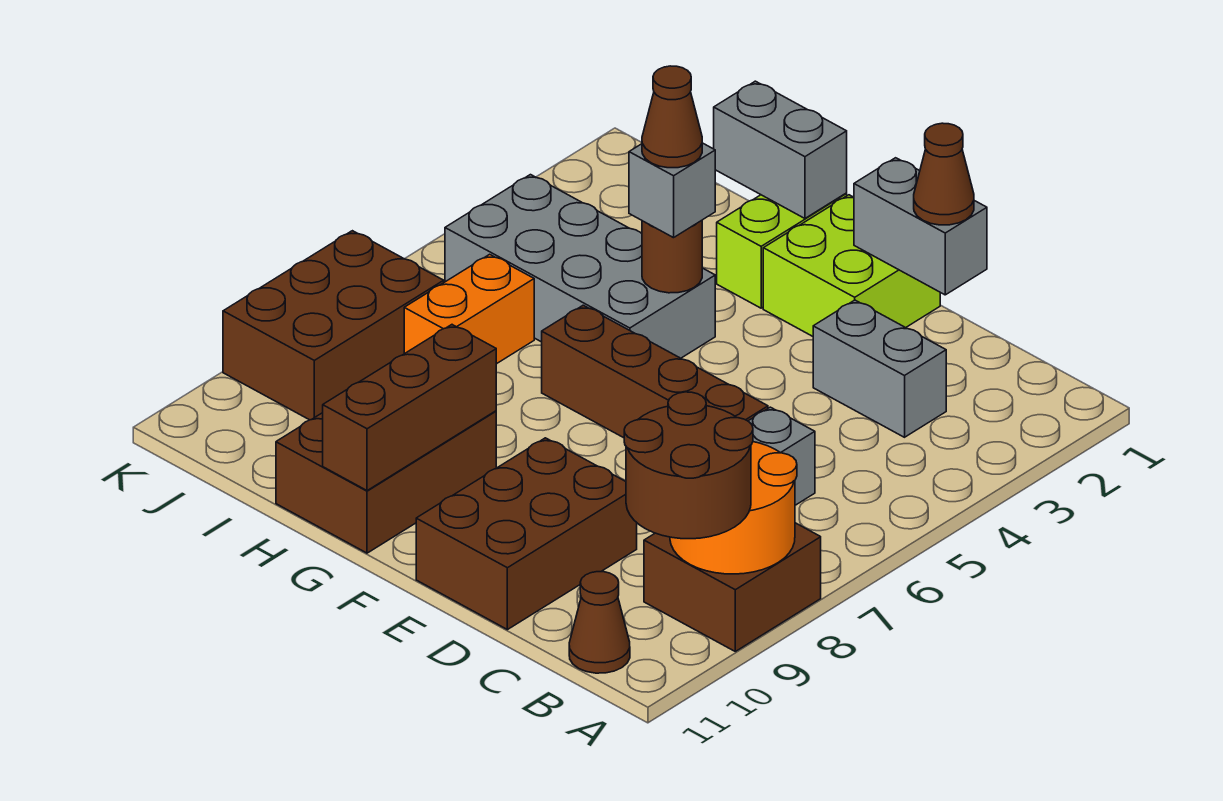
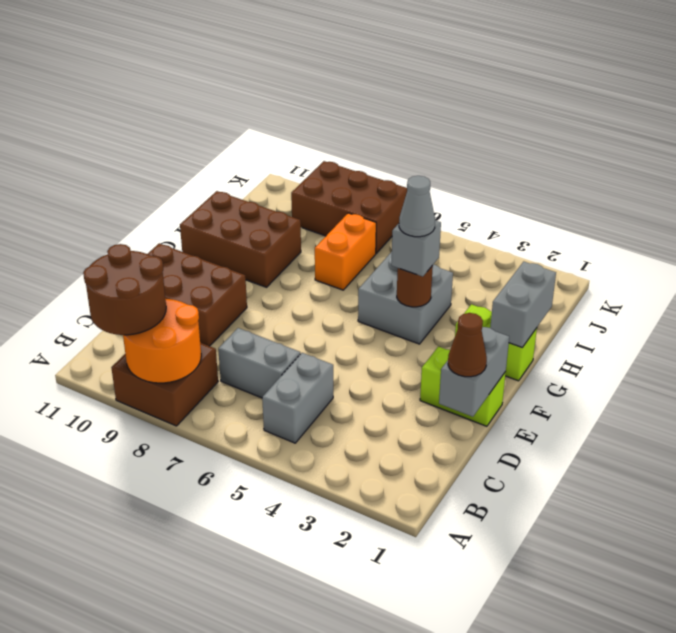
brown cone B11 level 1 -> none
grey brick C3:D3 level 1 -> grey brick B5:C5 level 1
brown brick D6:G6 level 1 -> none
lime brick E1:F2 level 1 -> lime brick E1:E2 level 1
grey brick G4:J5 level 1 -> grey brick G4:H5 level 1
brown cone G4 level 4 -> grey cone G4 level 4
brown brick G9:G11 level 2 -> none
orange brick I6:I7 level 1 -> orange brick H7:I7 level 1

